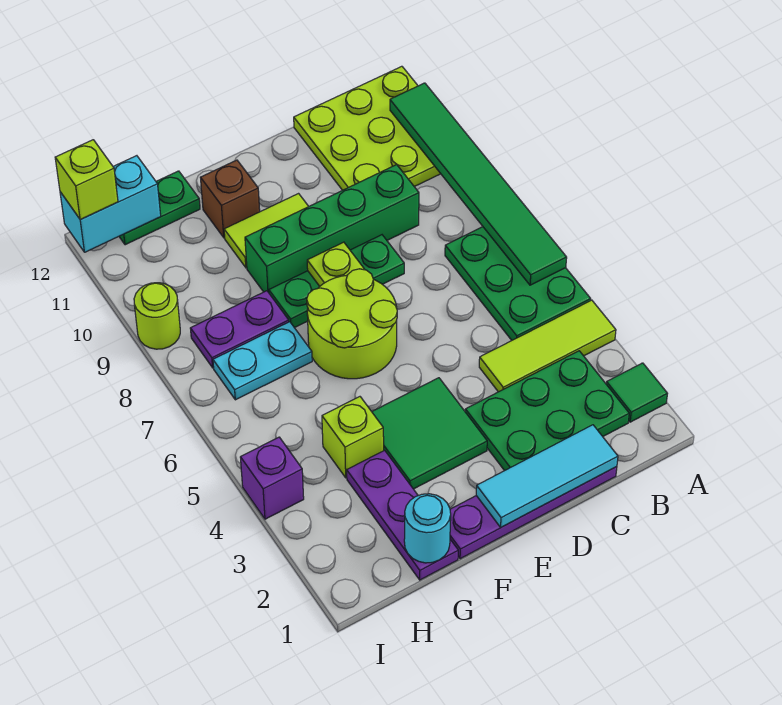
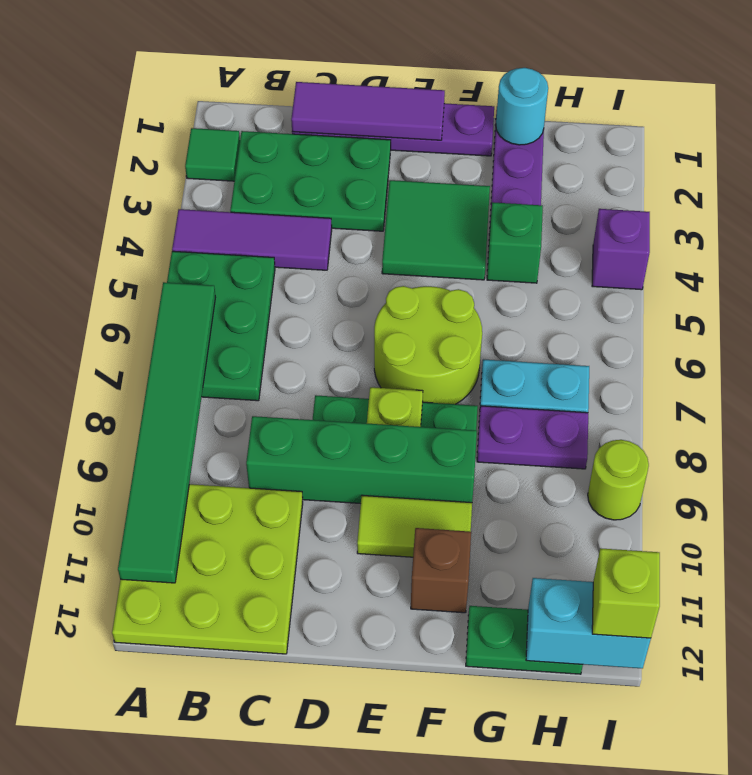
lime tile A4:C4 level 1 -> purple tile A4:C4 level 1
cyan tile C1:E1 level 2 -> purple tile C1:E1 level 2
lime brick G4 level 1 -> green brick G4 level 1

